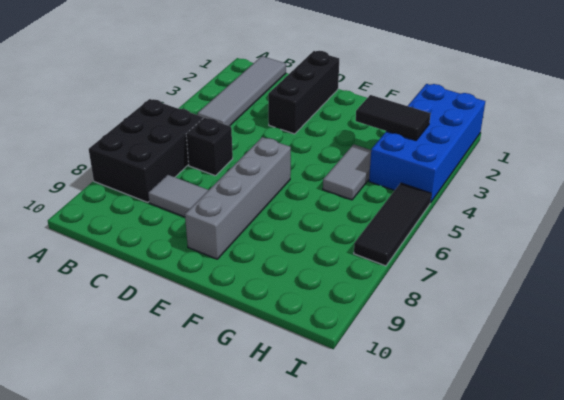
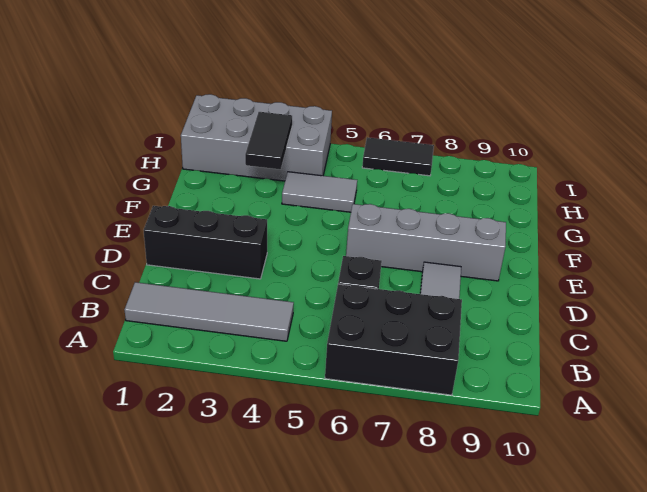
blue brick H1:I4 level 1 -> grey brick H1:I4 level 1
black tile I5:I7 level 1 -> black tile I6:I7 level 1

